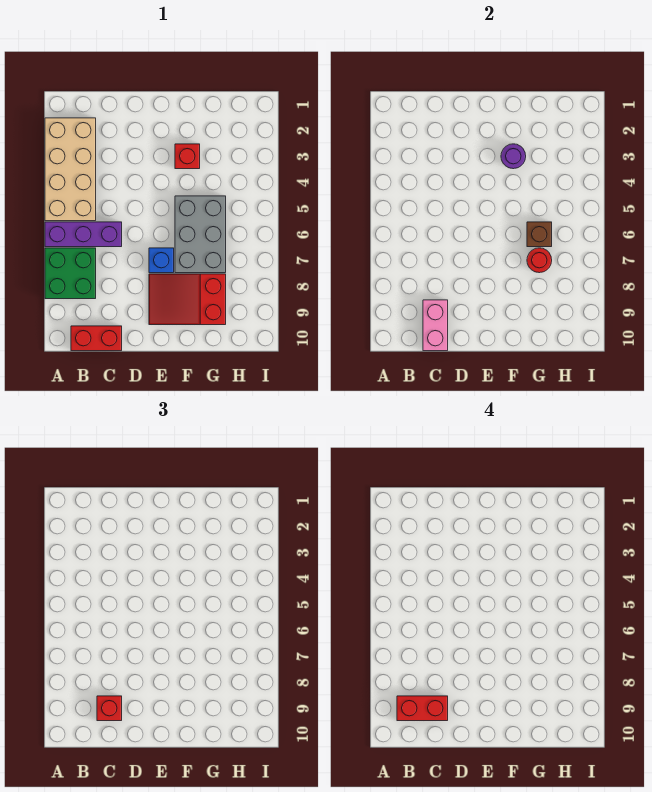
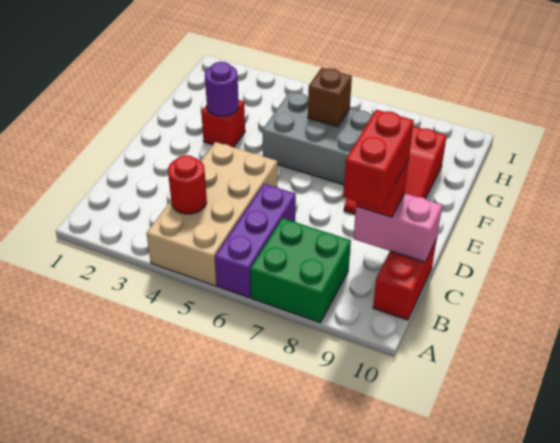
tan brick A2:B5 level 1 -> tan brick A4:D5 level 1
blue brick E7 level 1 -> none
red round brick G7 level 2 -> red round brick B4 level 2

